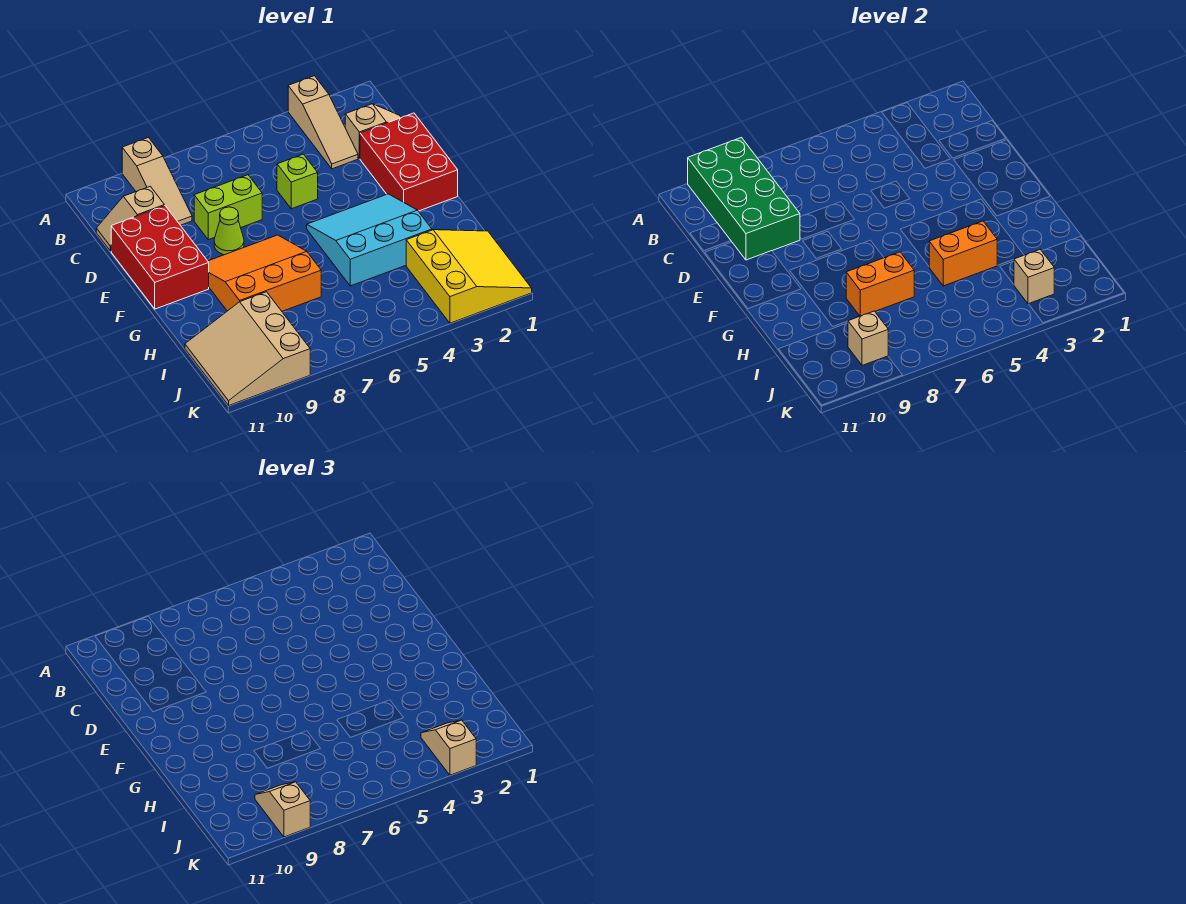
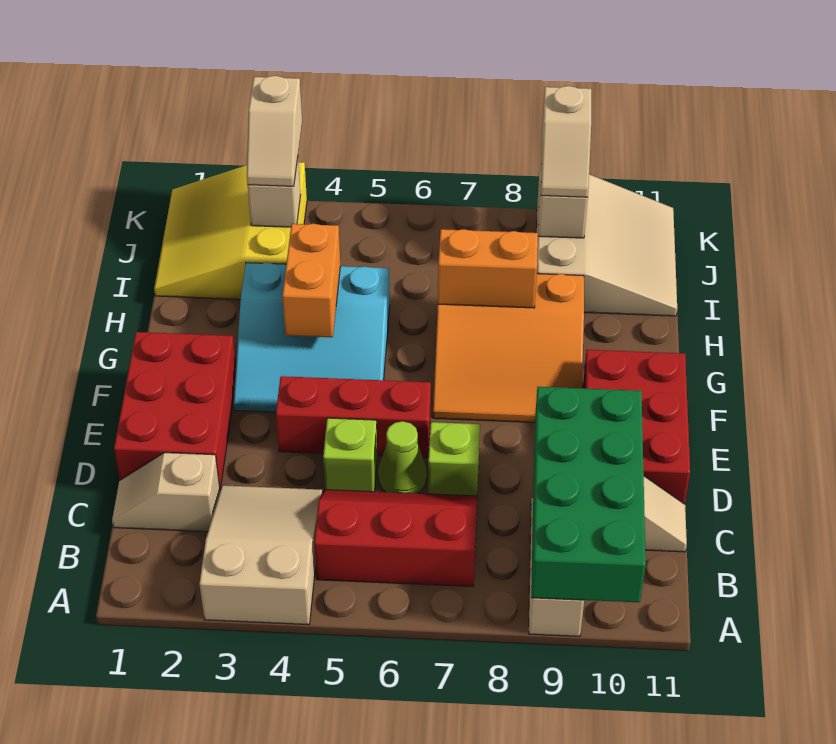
tan slope A3:C3 level 1 top A -> tan slope A3:C4 level 1 top A
none -> red slope B5:C7 level 1 top B
lime brick D7:D8 level 1 -> lime brick D7 level 1
none -> red brick E4:E6 level 1
lime cone E8 level 1 -> lime cone D6 level 1
orange brick H4:H5 level 2 -> orange brick G4:H4 level 2

